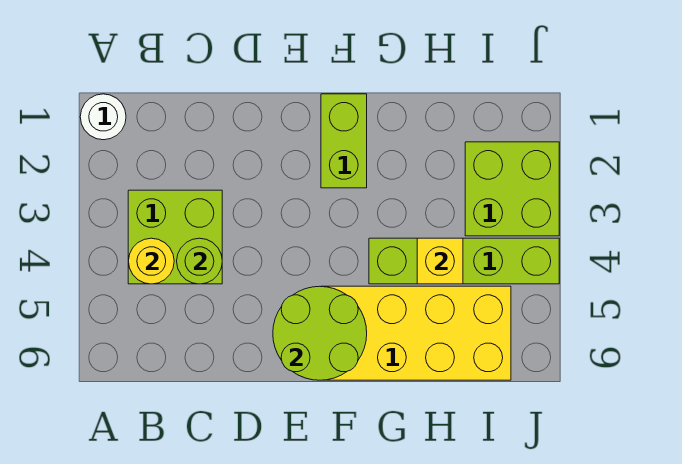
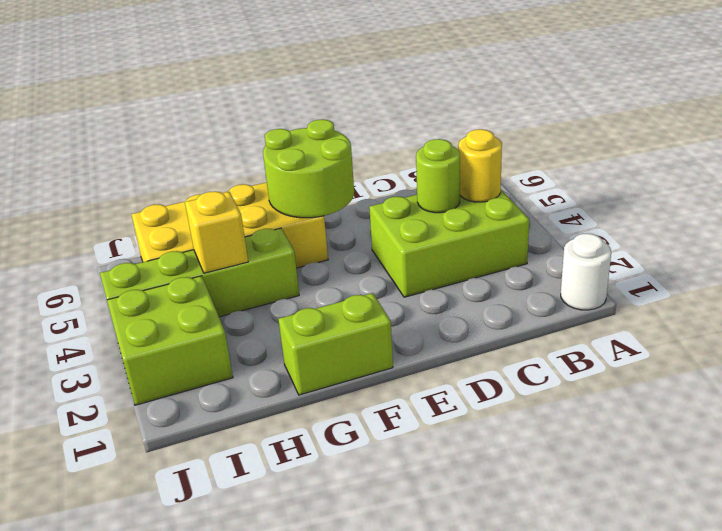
lime brick B3:C4 level 1 -> lime brick B3:D4 level 1
lime brick F1:F2 level 1 -> lime brick F1:G1 level 1

